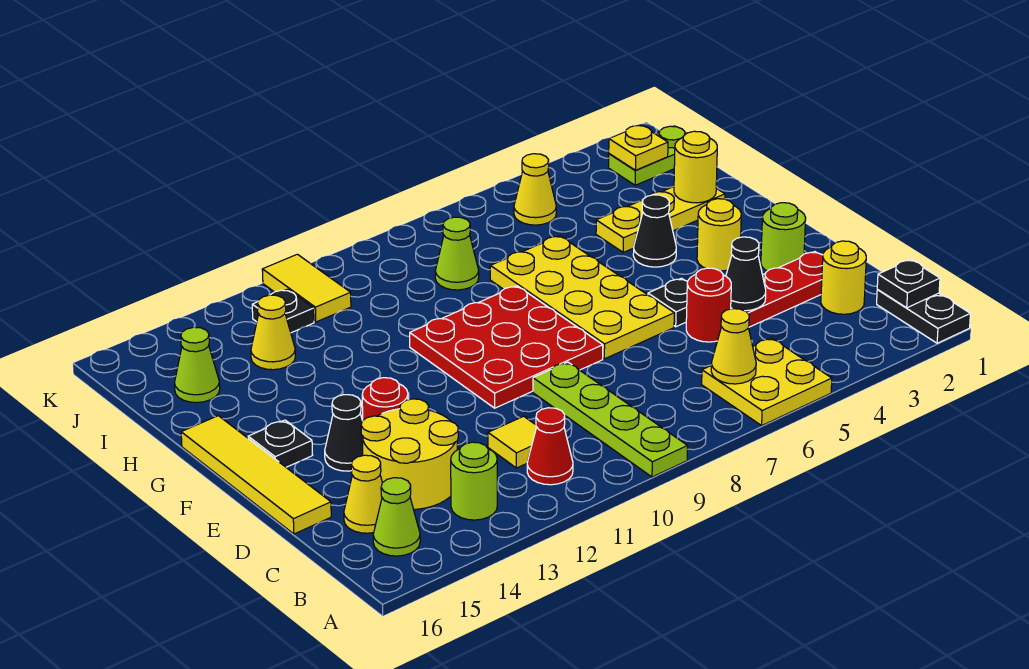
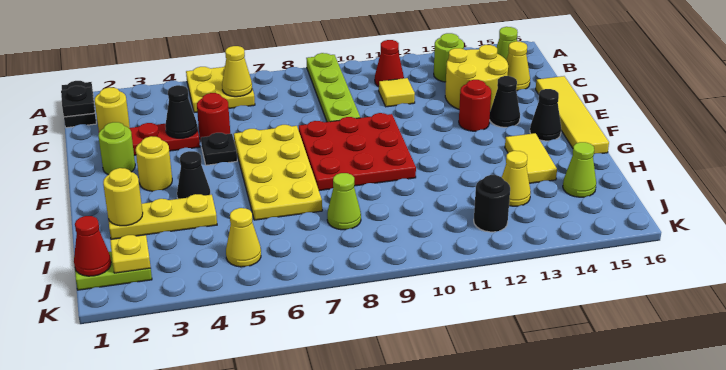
black plate F15 level 1 -> black cone F15 level 1
none -> red cone J1 level 2
yellow tile J11:K11 level 1 -> yellow tile G14:H14 level 1
black plate J12 level 1 -> black round brick J12 level 1

